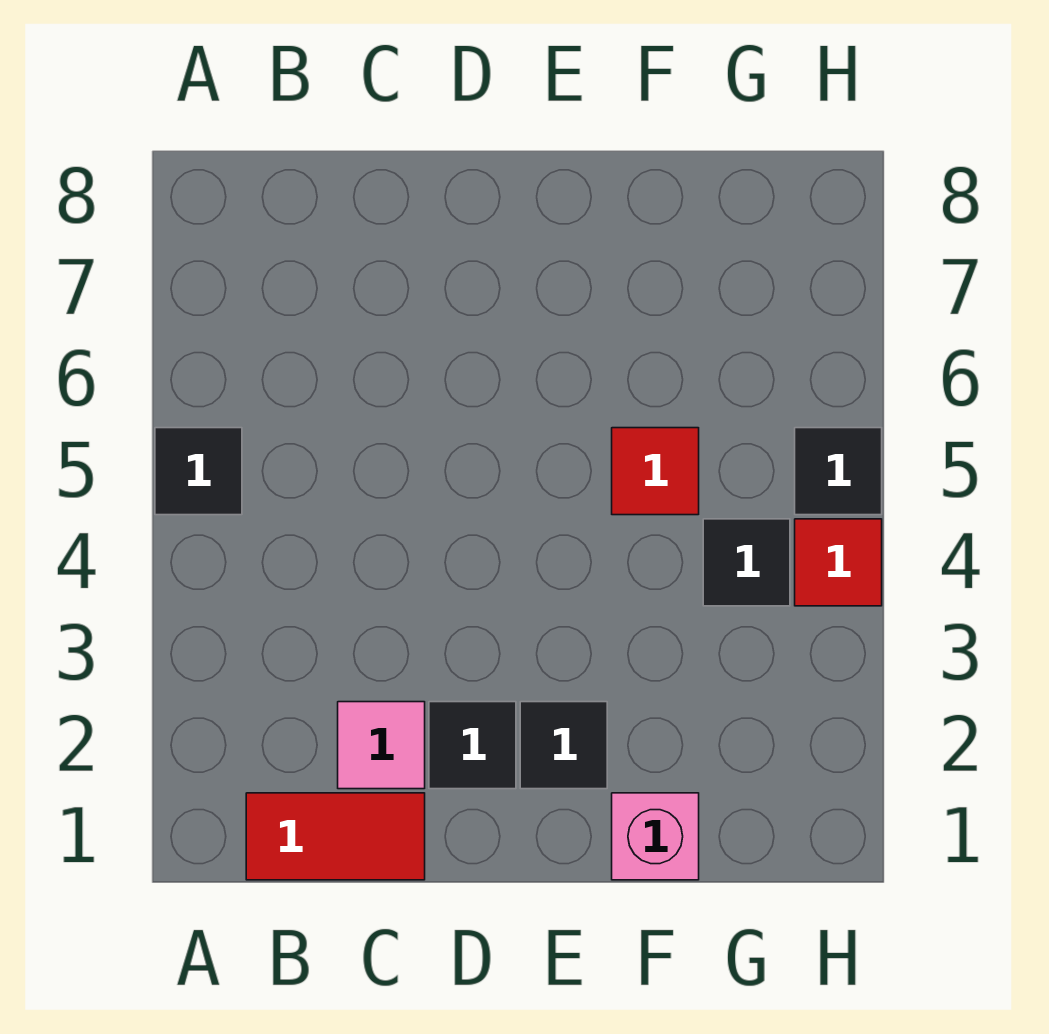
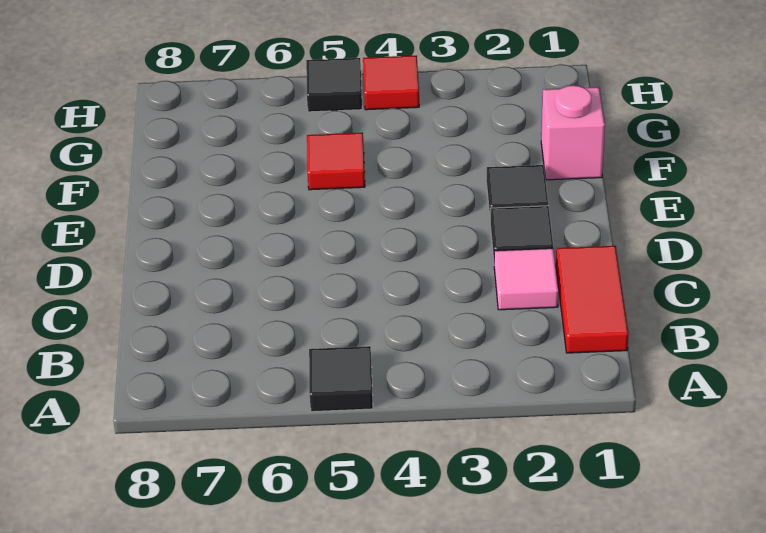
black tile G4 level 1 -> none

